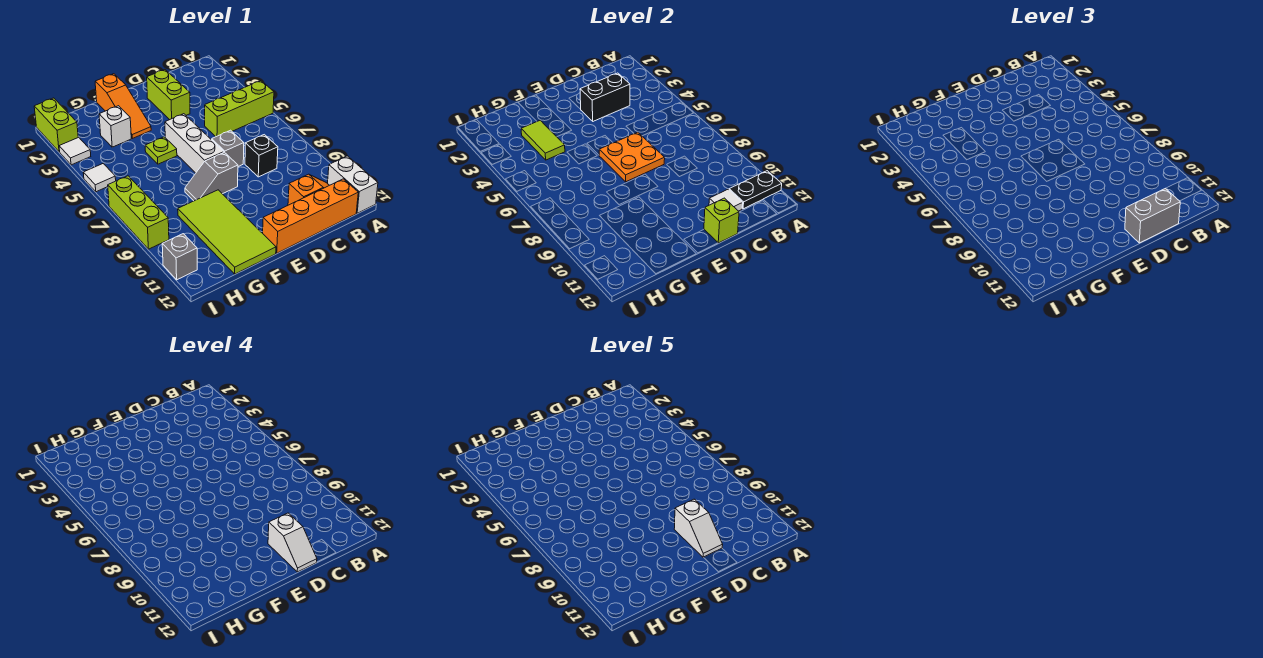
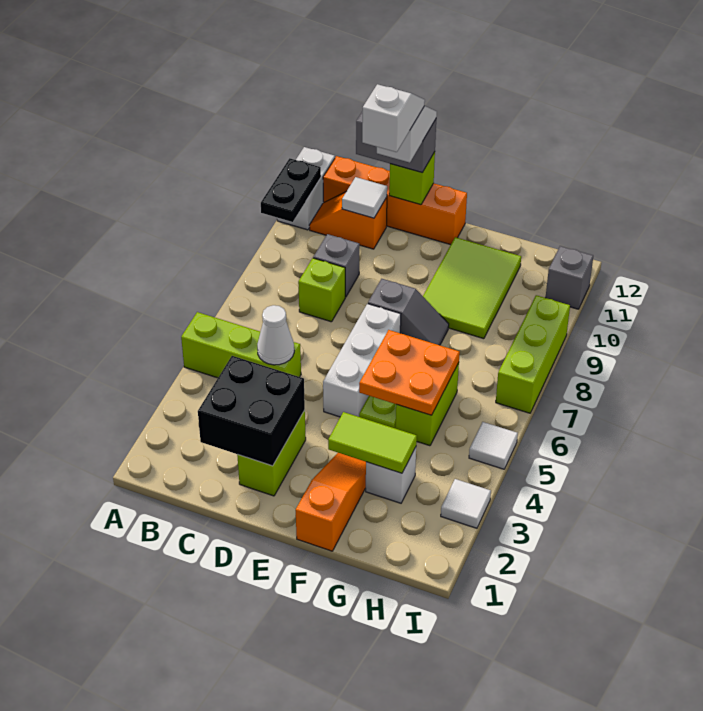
black plate A11:B11 level 2 -> black plate A10:A11 level 2
black brick C3:D3 level 2 -> black brick C2:D3 level 2
none -> white cone C5 level 2
black brick C8 level 1 -> lime brick C8 level 1
orange plate D6:E7 level 2 -> orange plate F5:G6 level 2
grey brick D7 level 1 -> grey brick C9 level 1
lime tile F9:G12 level 1 -> lime tile F9:G11 level 1
lime tile G3:G4 level 2 -> lime tile F3:G3 level 2
lime brick I1:I2 level 1 -> lime brick G5:G6 level 1

